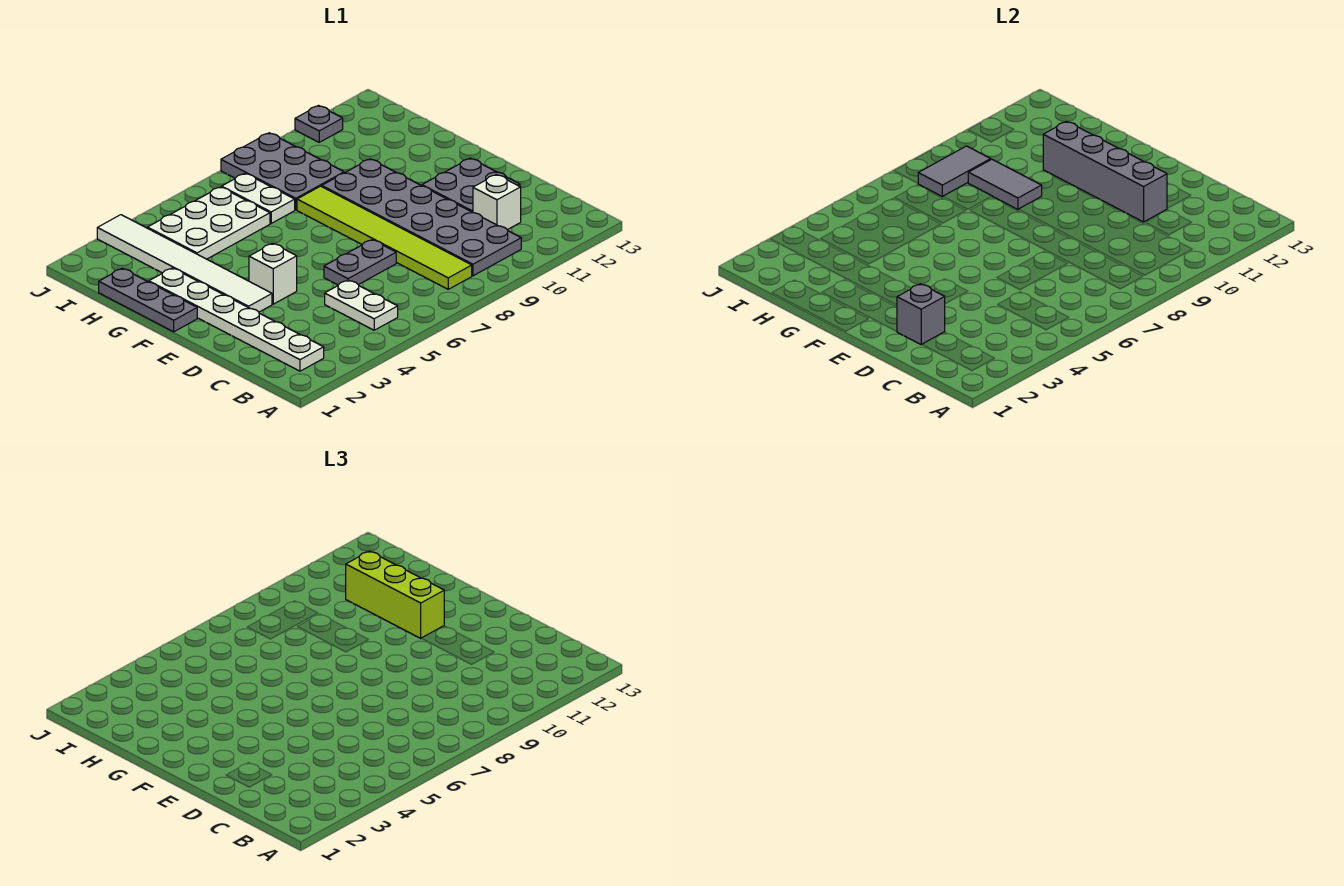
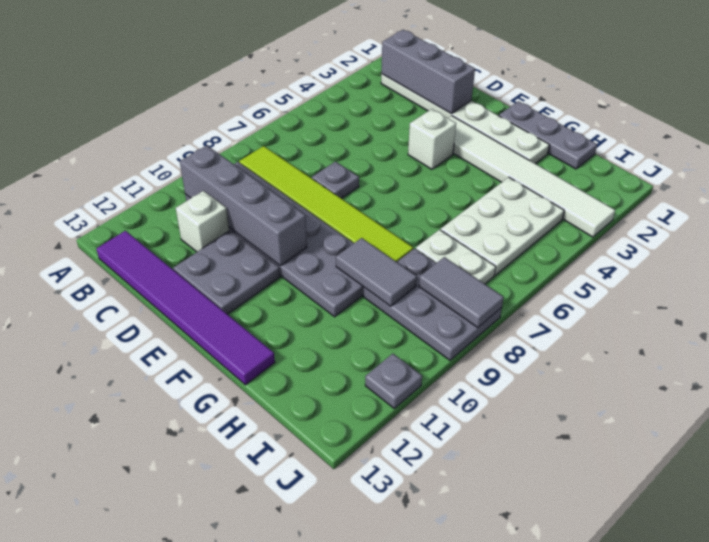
white plate B5:C5 level 1 -> none
none -> purple tile B13:G13 level 1
grey brick D2 level 2 -> grey brick B2:D2 level 2
grey plate D6:D7 level 1 -> grey plate D7 level 1
grey brick D11:G11 level 2 -> grey brick B10:E10 level 2
lime brick F11:H11 level 3 -> none
grey tile I8:I9 level 2 -> grey tile I8:J8 level 2

